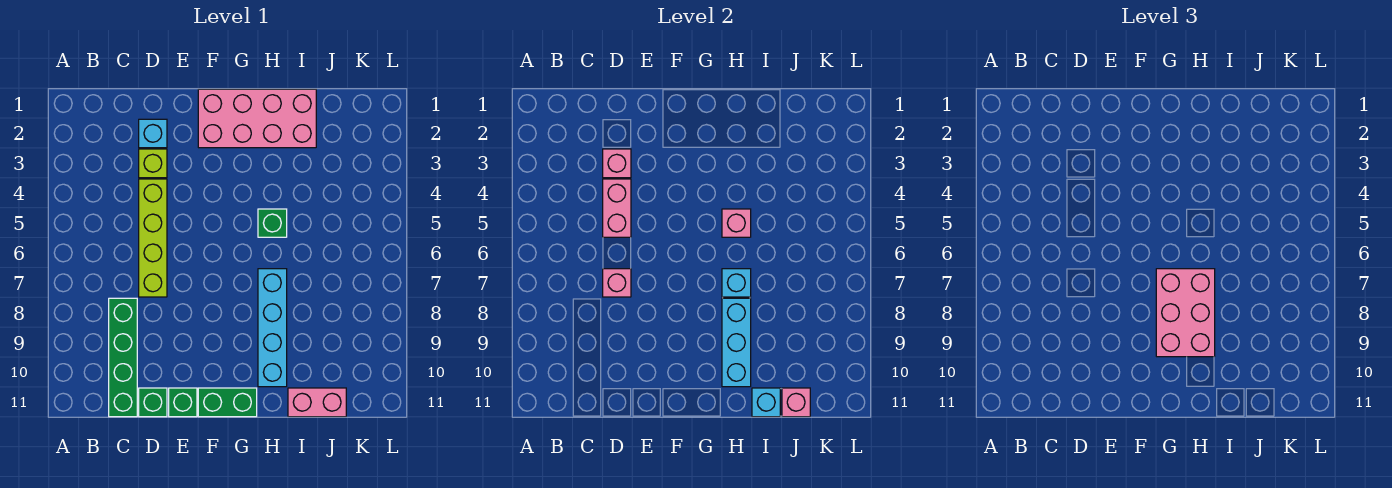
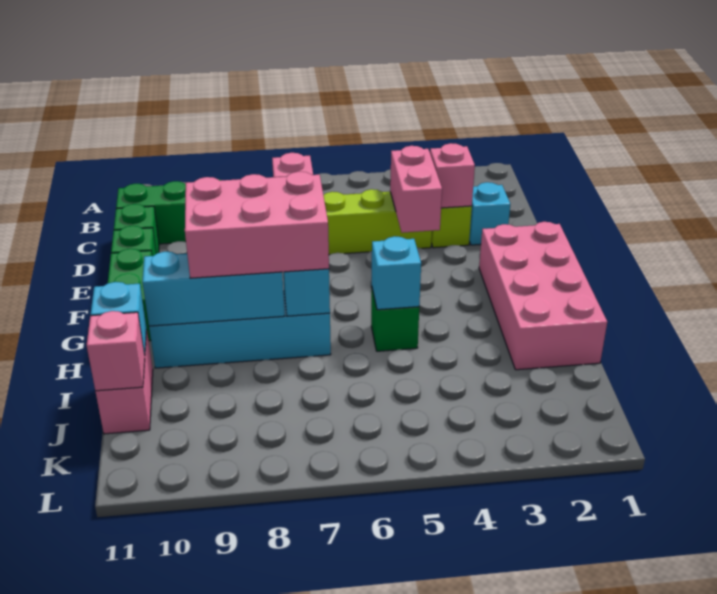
pink brick D4:D5 level 2 -> pink brick D4:E4 level 2
pink brick H5 level 2 -> cyan brick H5 level 2

